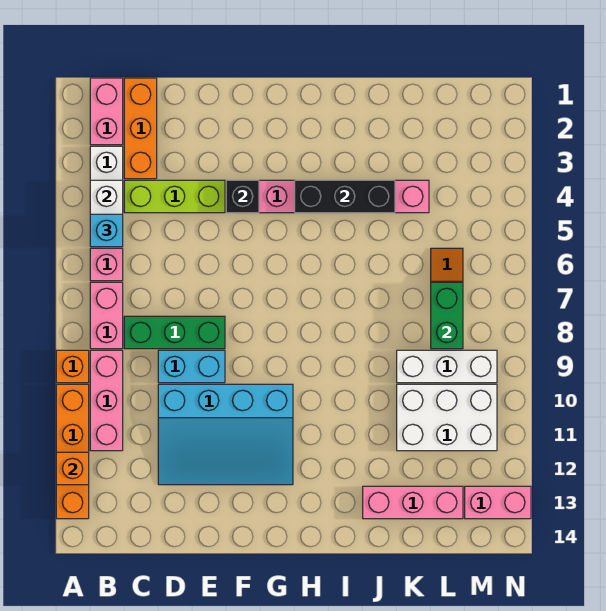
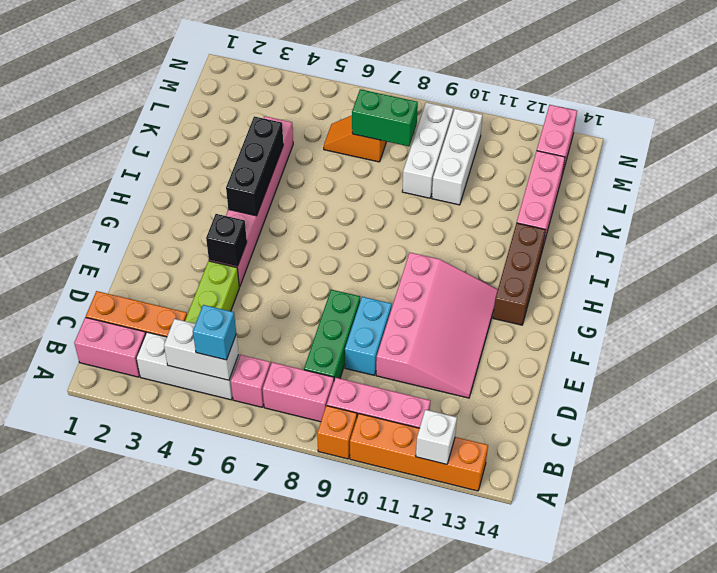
orange brick A12 level 2 -> white brick A12 level 2
cyan slope D10:G12 level 1 top 10 -> pink slope D10:G12 level 1 top 10
none -> brown brick G13:I13 level 1
white brick K10:M11 level 1 -> white brick K10:M10 level 1

